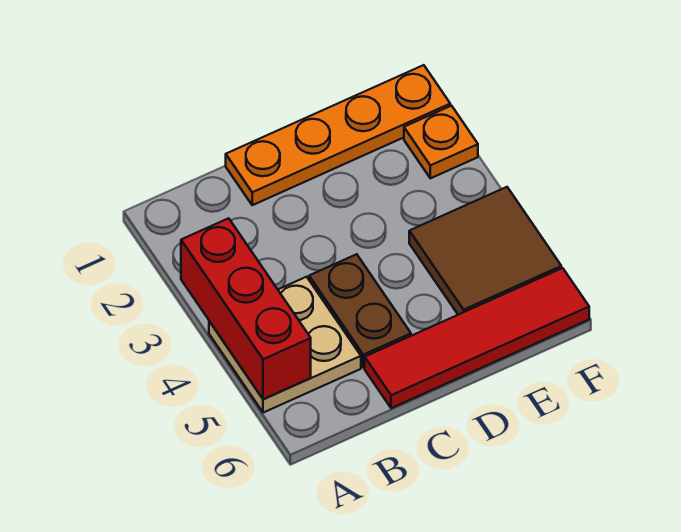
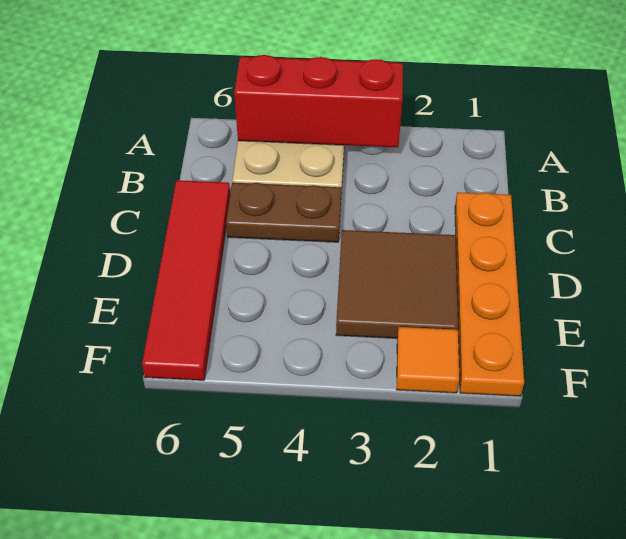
brown tile E4:F5 level 1 -> brown tile D2:E3 level 1
orange plate F2 level 1 -> orange tile F2 level 1

